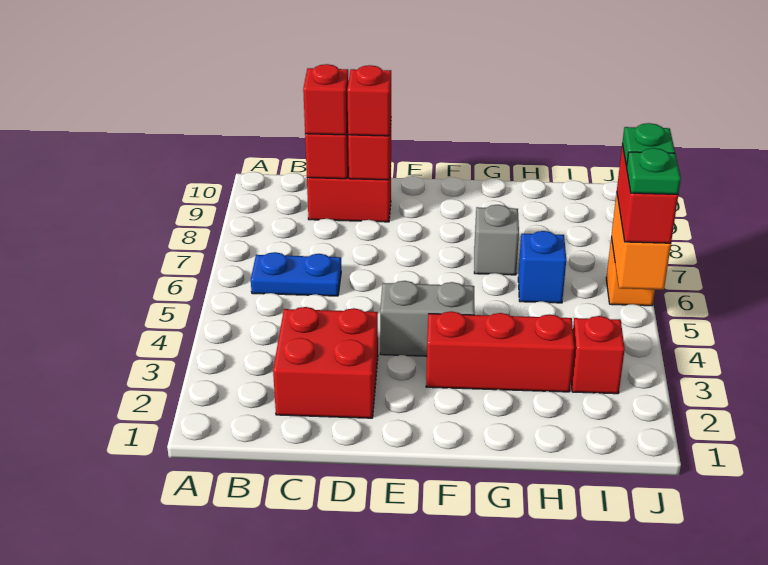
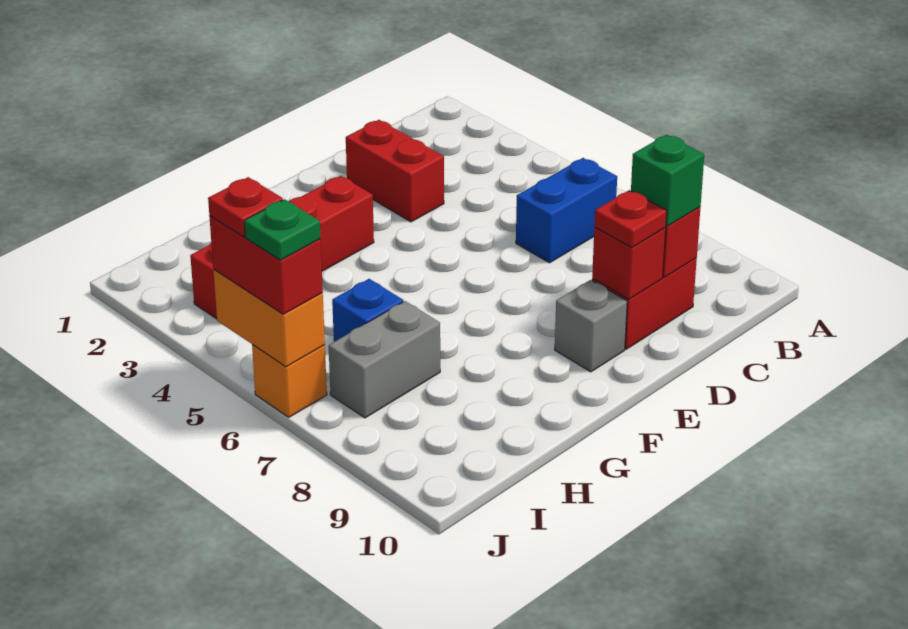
blue plate B6:C6 level 1 -> blue brick B6:C6 level 1
red brick C2:D3 level 1 -> red brick D2:D3 level 1
red brick C9 level 3 -> green brick C9 level 3
red brick D9 level 3 -> red plate D9 level 3
grey brick E4:F4 level 1 -> grey brick H7:I7 level 1
grey brick G7 level 1 -> grey brick E9 level 1
green plate J5 level 4 -> red plate J5 level 4

